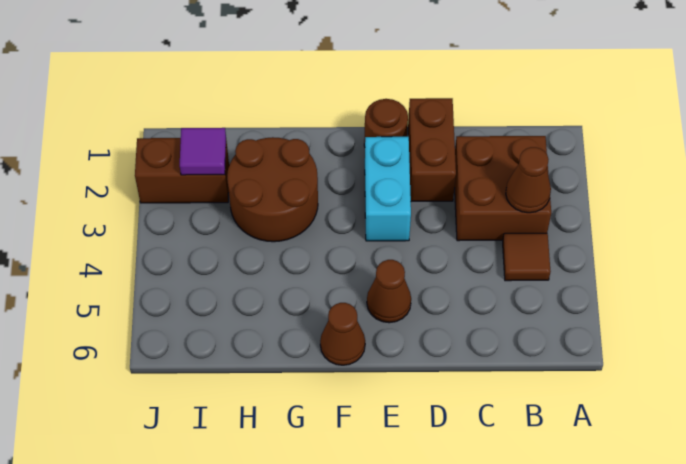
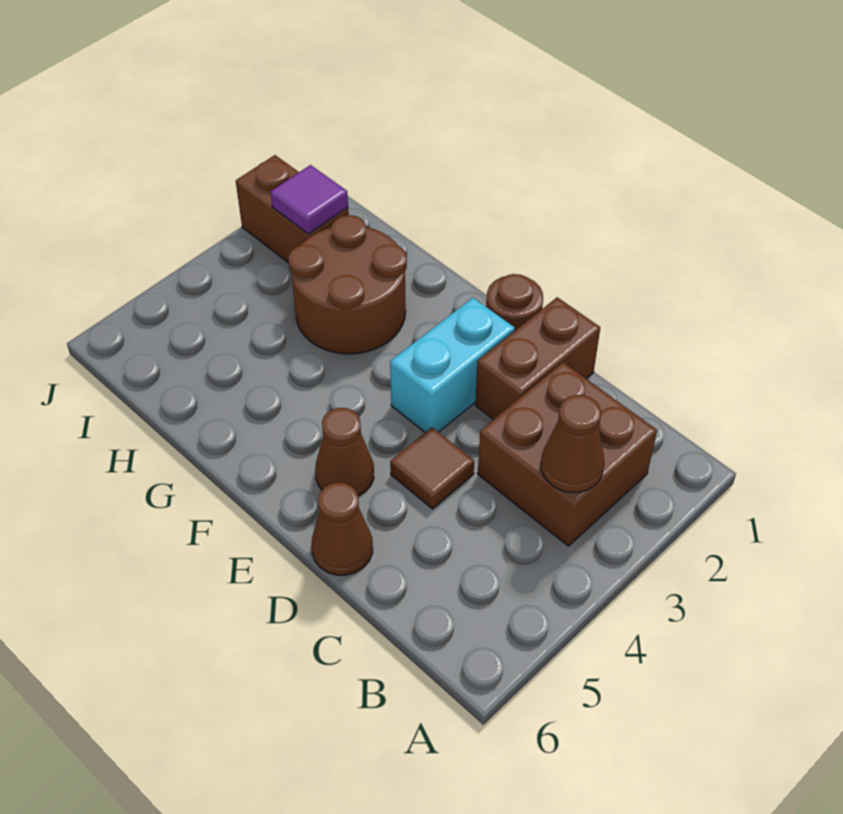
brown tile B4 level 1 -> brown tile D4 level 1
brown cone F6 level 1 -> brown cone D6 level 1

